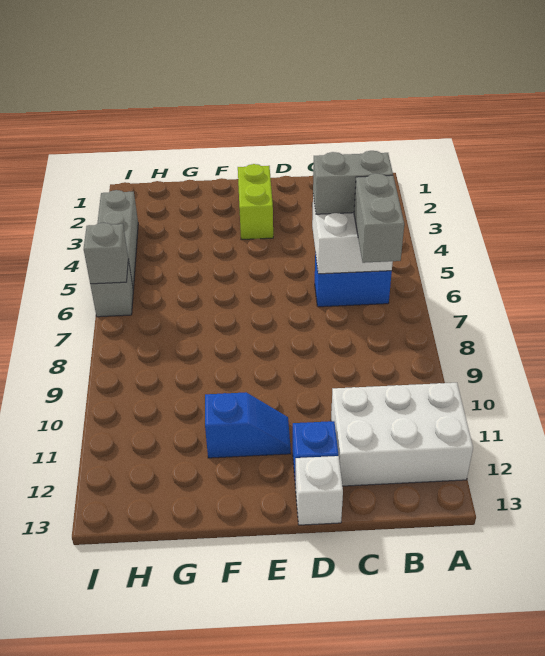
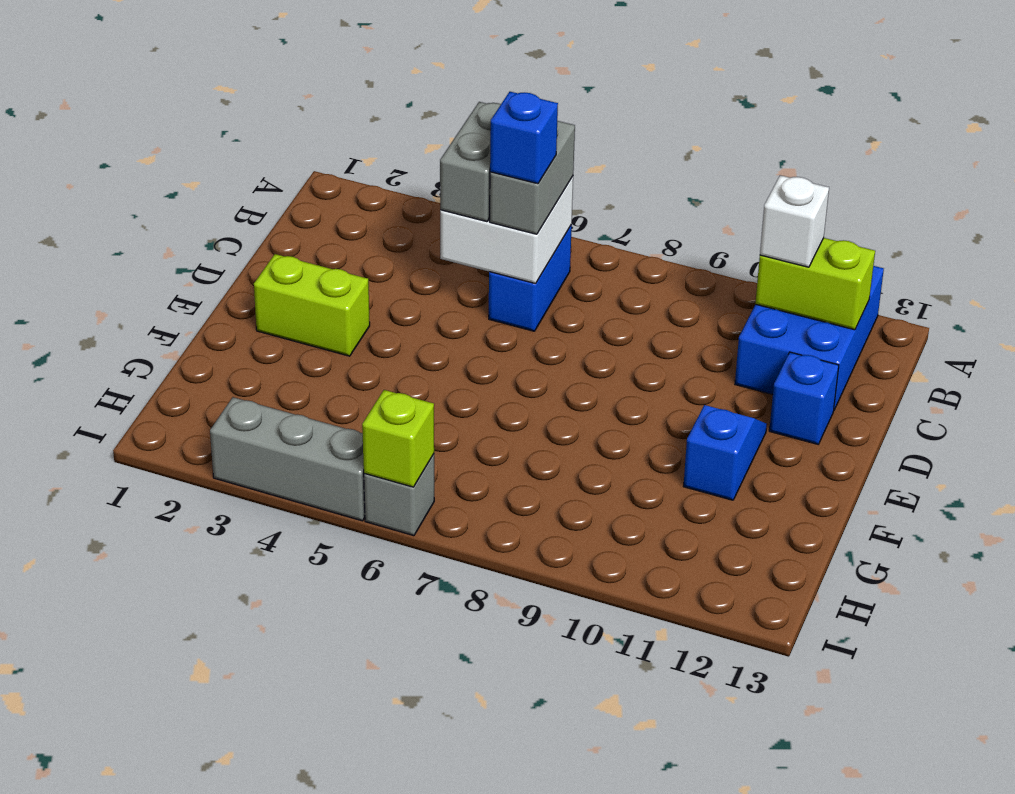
white brick A11:C12 level 1 -> blue brick A11:C12 level 1
grey brick B6:B7 level 3 -> grey brick B6:C6 level 3
none -> lime brick B11:B12 level 2
none -> blue brick C6 level 4
white brick D13 level 1 -> white brick B11 level 3
grey brick I6 level 2 -> lime brick I6 level 2

